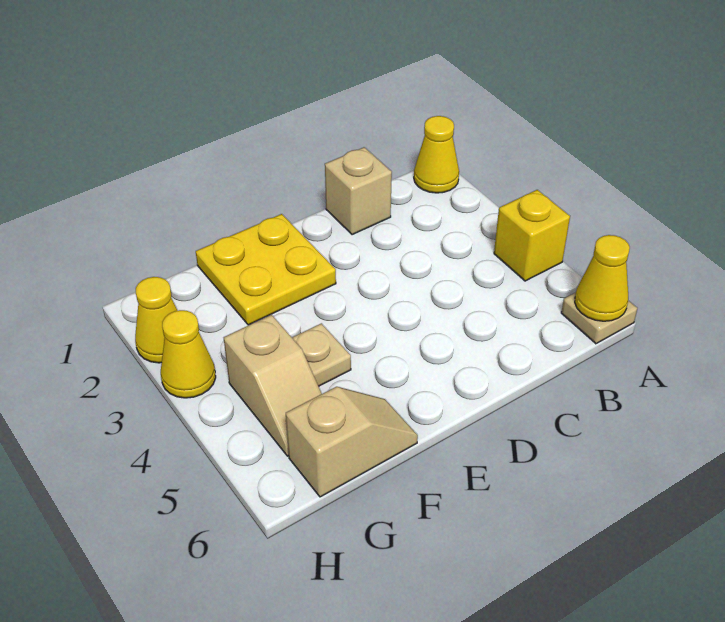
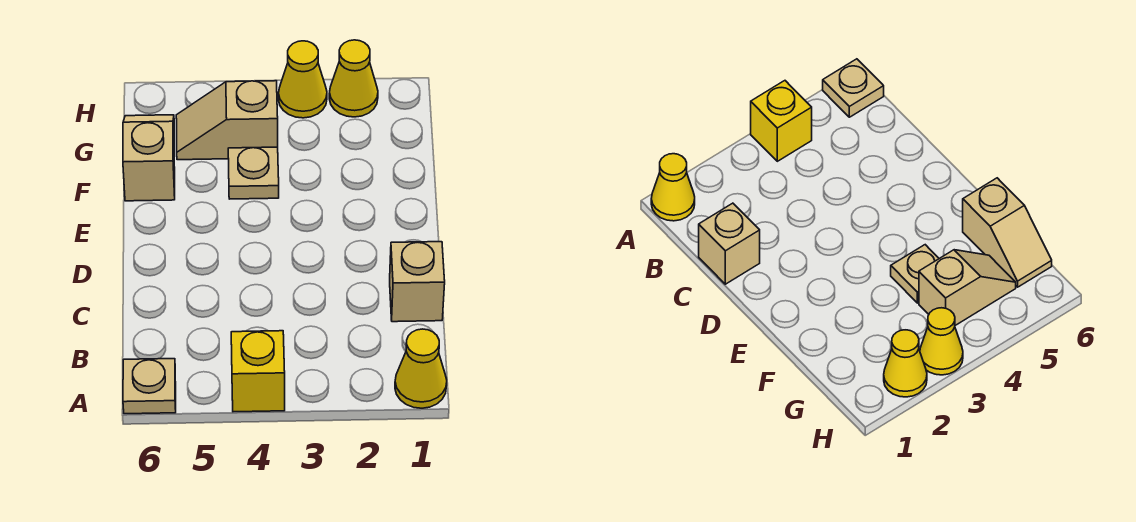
yellow cone A6 level 2 -> none
yellow plate E1:F2 level 1 -> none
tan slope F6:G6 level 1 top G -> tan slope F6:G6 level 1 top F

